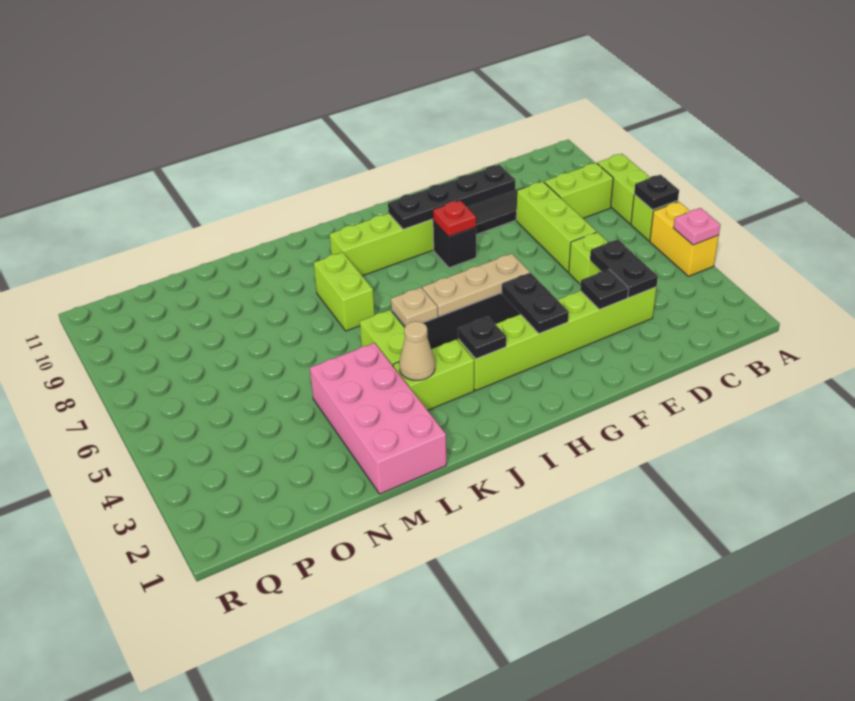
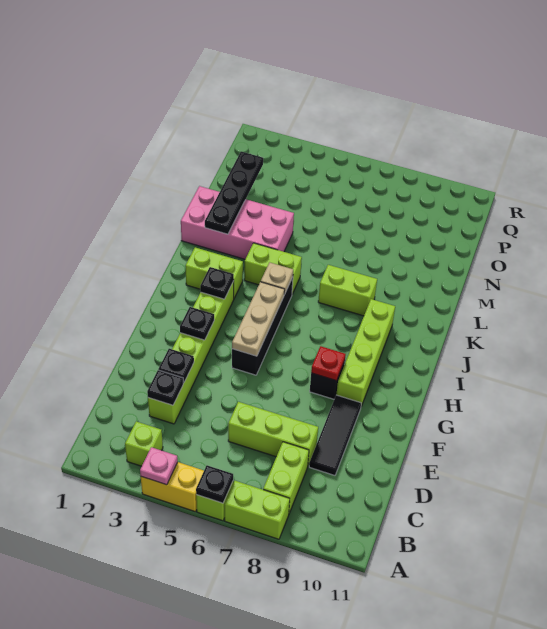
black plate D3:D4 level 2 -> black plate D3 level 2
lime brick D5 level 1 -> lime brick B3 level 1
black plate E9:H9 level 2 -> black plate L2:O2 level 2
black plate G3:G4 level 2 -> black plate G3 level 2
lime brick J3:K3 level 1 -> lime brick J2:J3 level 1
tan cone K3 level 2 -> none

